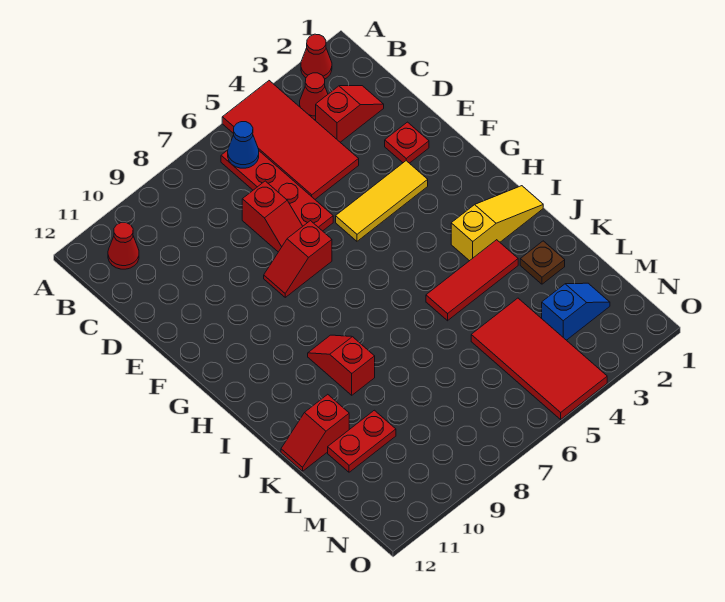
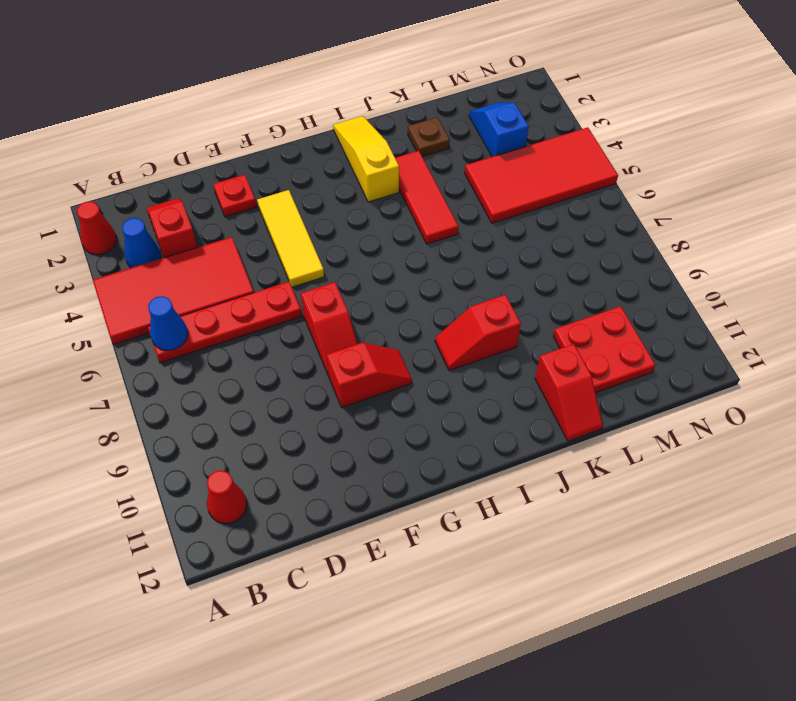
red cone B3 level 1 -> blue cone B3 level 1
red slope D7:E7 level 1 top D -> red slope F9:G9 level 1 top F
red plate L10:L11 level 1 -> red plate L10:M11 level 1

